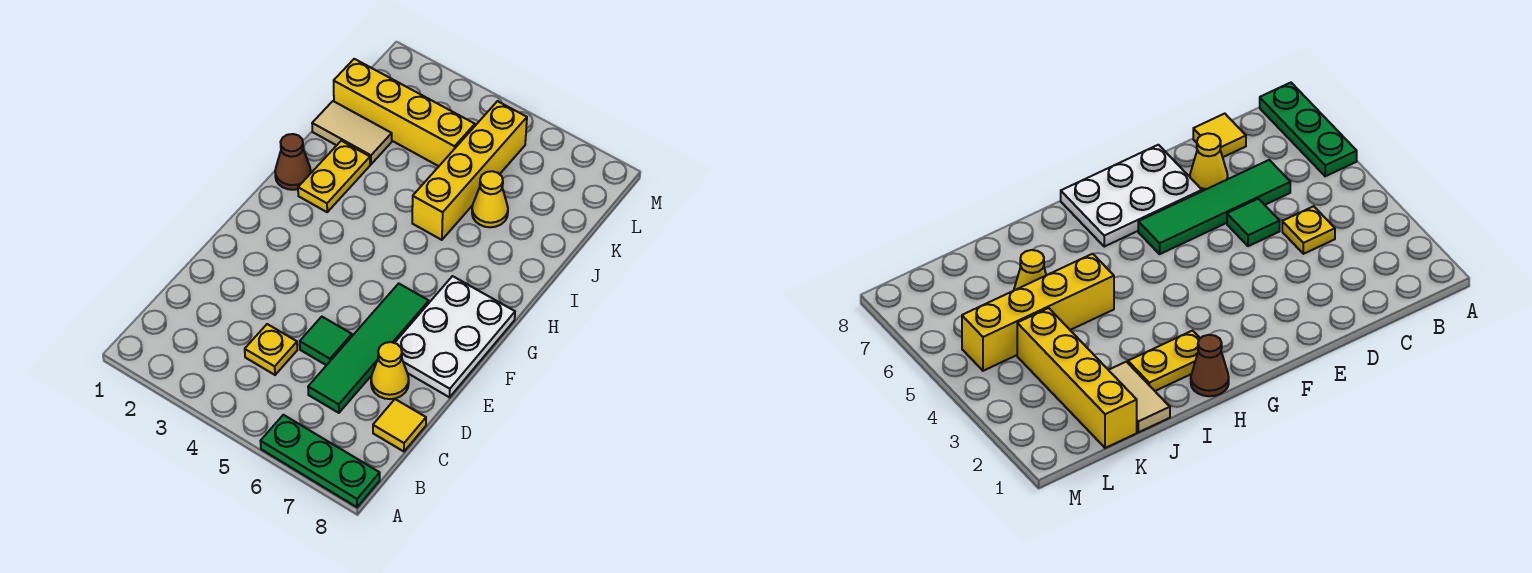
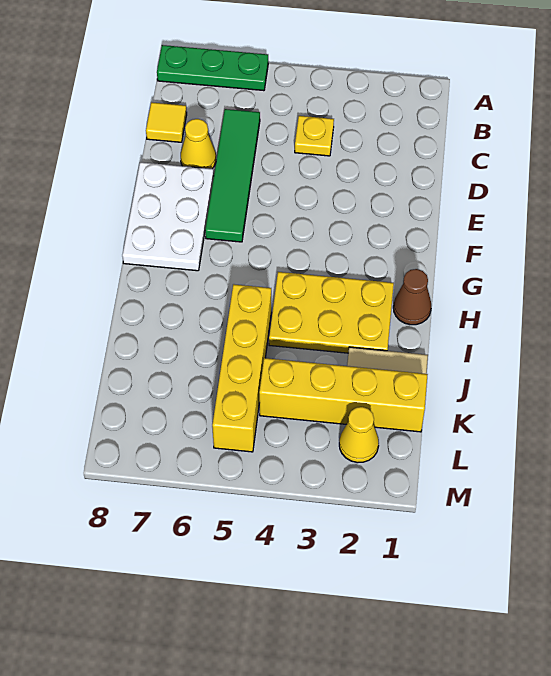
green tile D5 level 1 -> none
yellow plate H2:I2 level 1 -> yellow plate H2:I4 level 1
yellow cone J6 level 1 -> yellow cone L2 level 1

